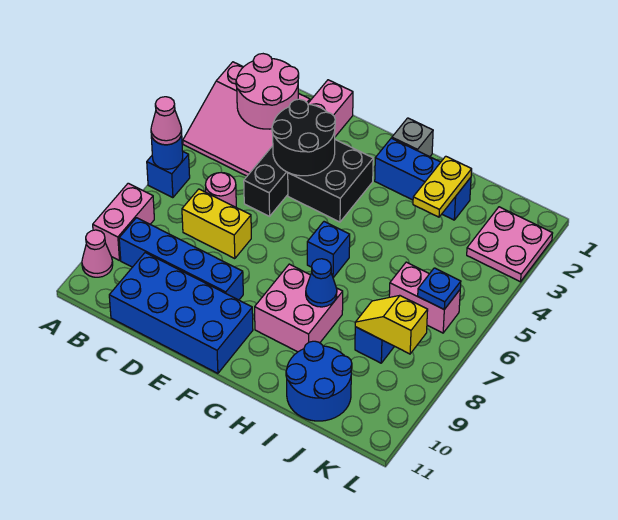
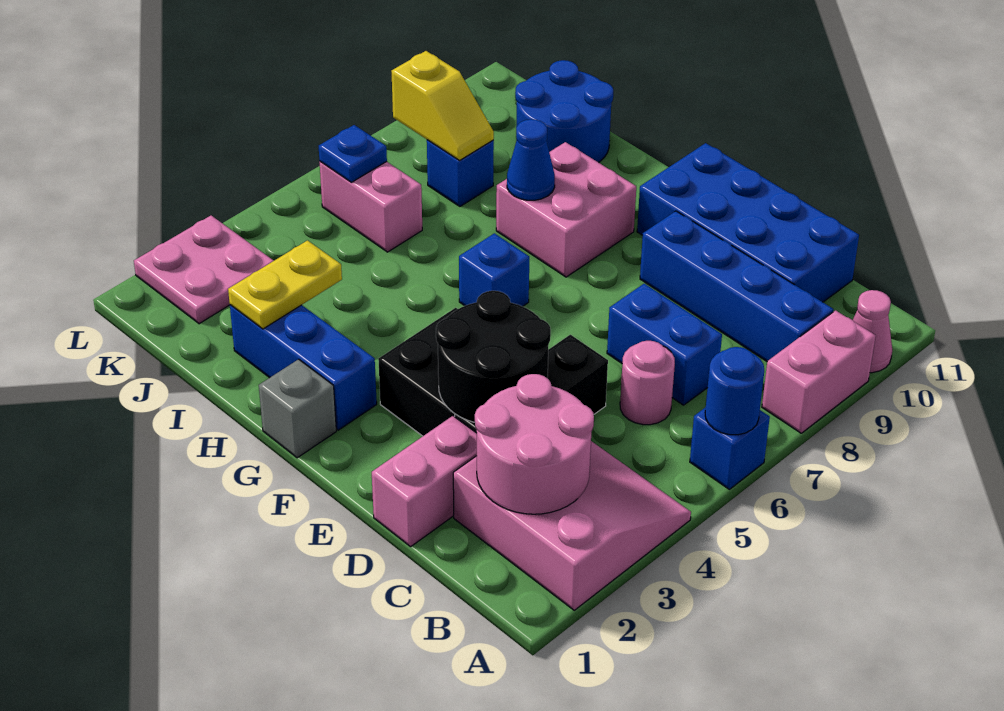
pink cone A6 level 3 -> none
yellow brick C7:D7 level 1 -> blue brick C7:D7 level 1

